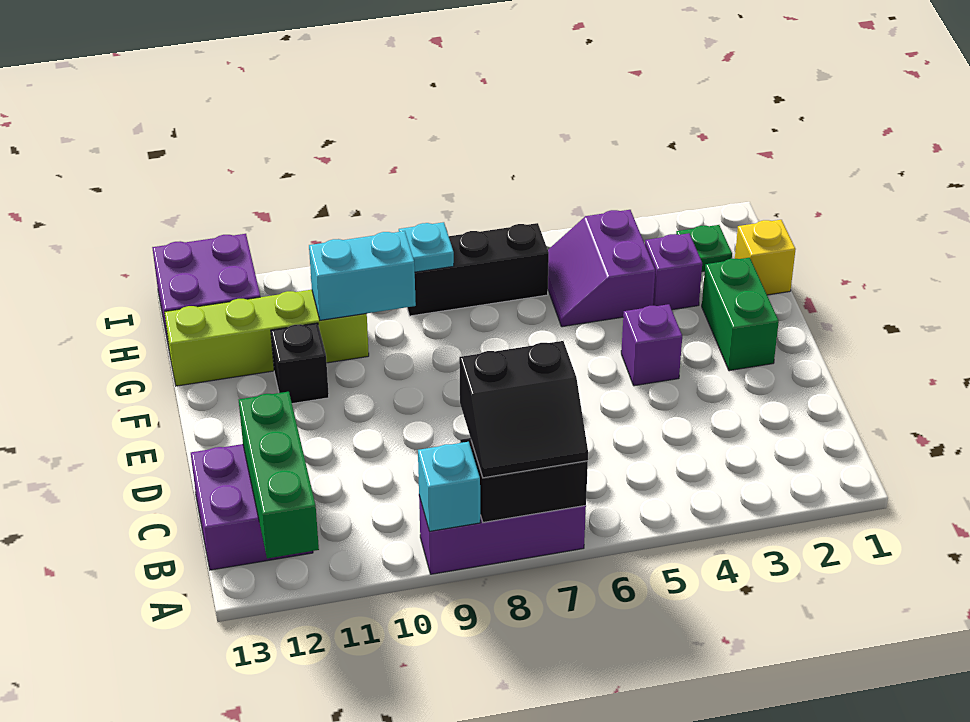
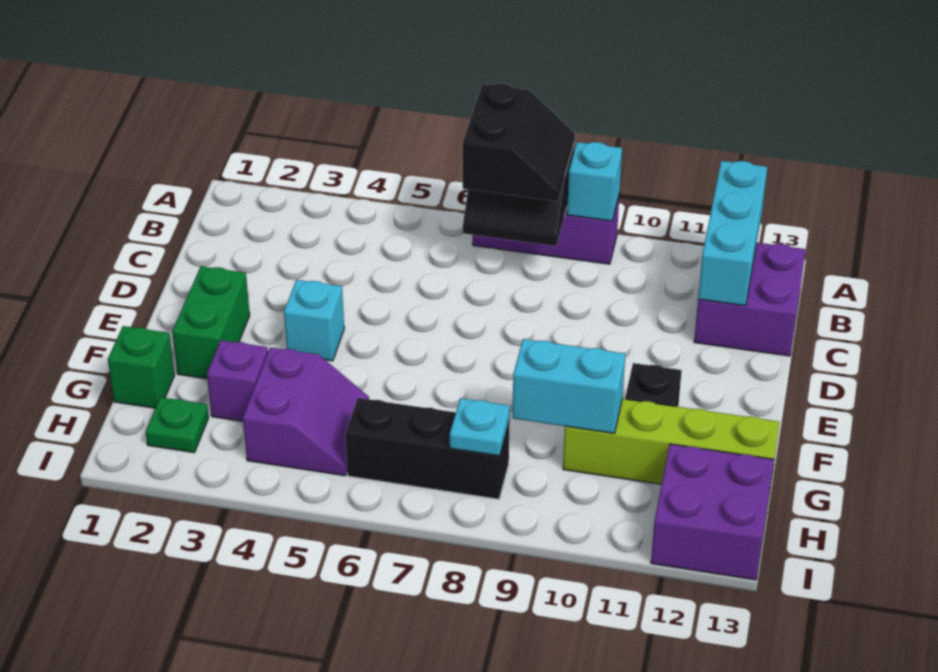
black slope A7:B8 level 3 top B -> black slope A7:B8 level 3 top 7
green brick A12:C12 level 2 -> cyan brick A12:C12 level 2
purple brick E4 level 1 -> cyan brick E4 level 1
yellow brick G1 level 1 -> green brick G1 level 1

